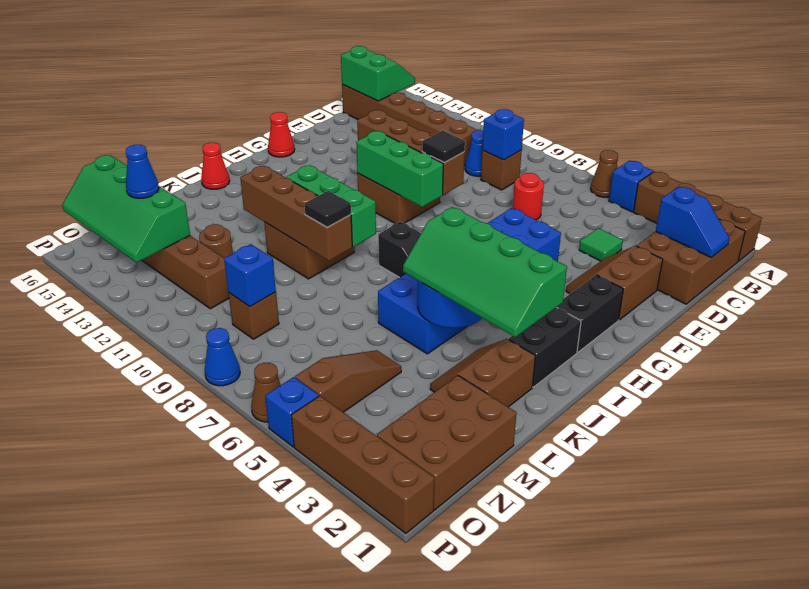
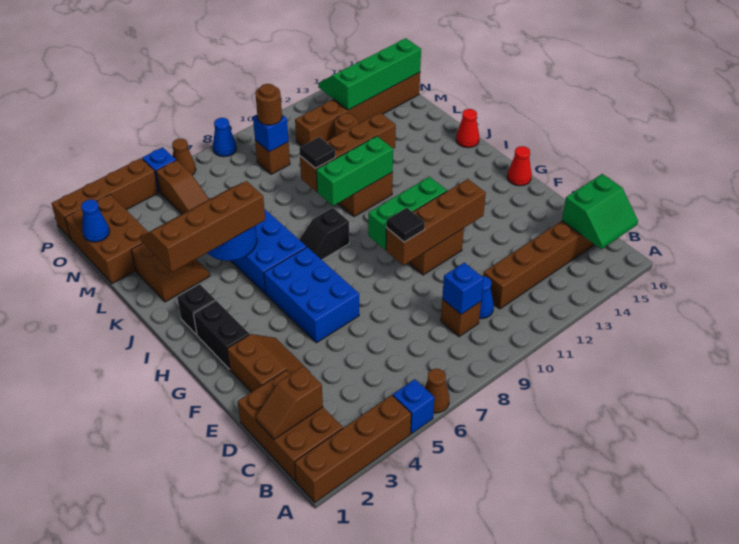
blue slope C1:C2 level 2 top 2 -> brown slope C1:C2 level 2 top 2
green tile D4 level 1 -> none
red round brick D7 level 1 -> none
black brick I2:J2 level 1 -> black brick I2 level 1
green slope J2:K5 level 3 top J -> brown slope J2:K5 level 3 top J
none -> brown round brick N9 level 3
blue cone N14 level 3 -> blue cone N1 level 2

